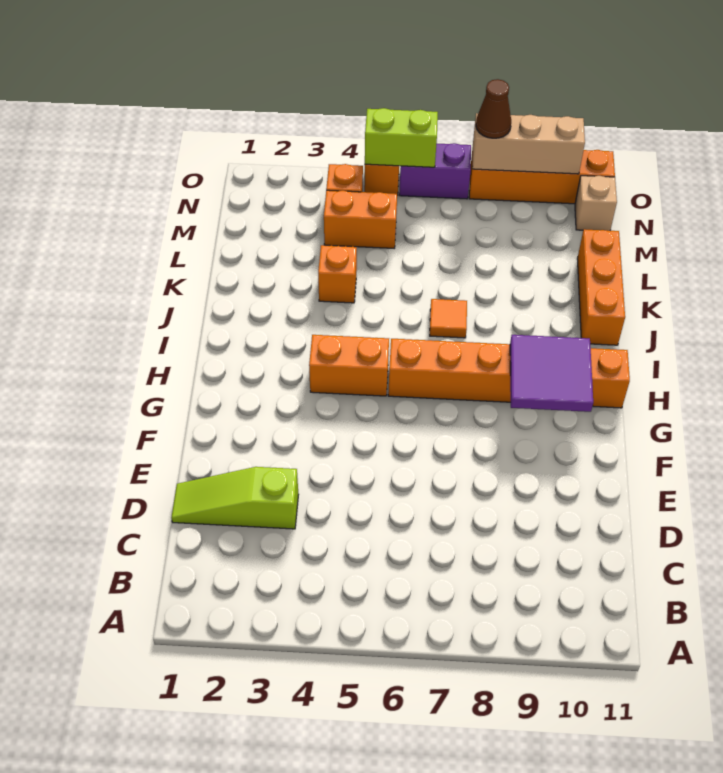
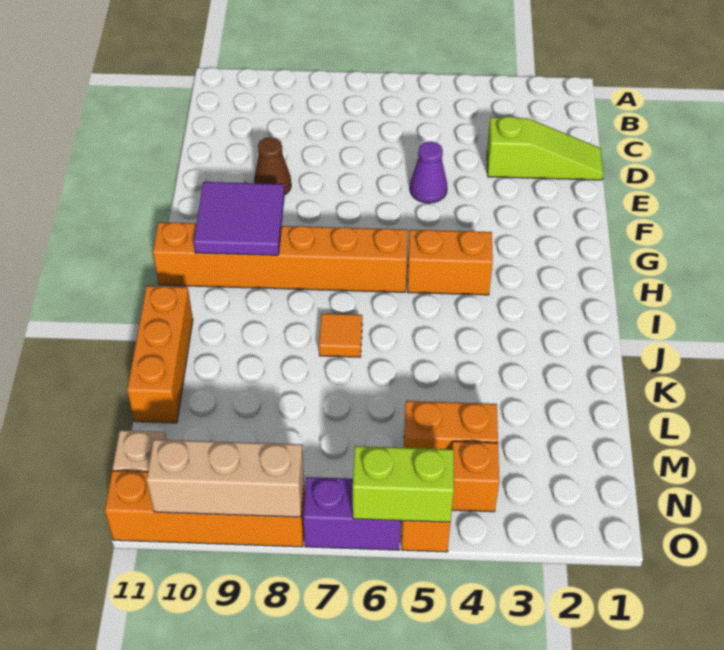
none -> purple cone E5 level 1
orange brick K4 level 1 -> none
brown cone O8 level 3 -> brown cone E9 level 1

